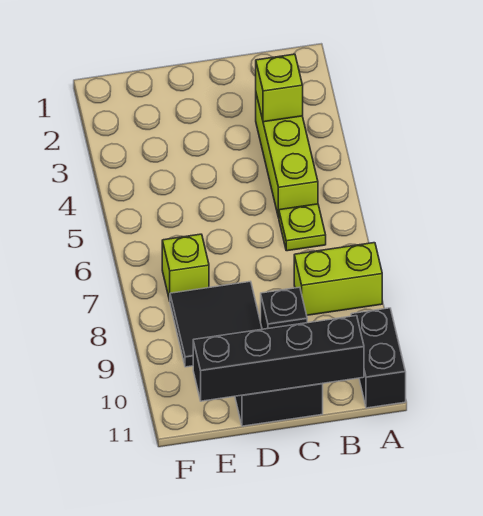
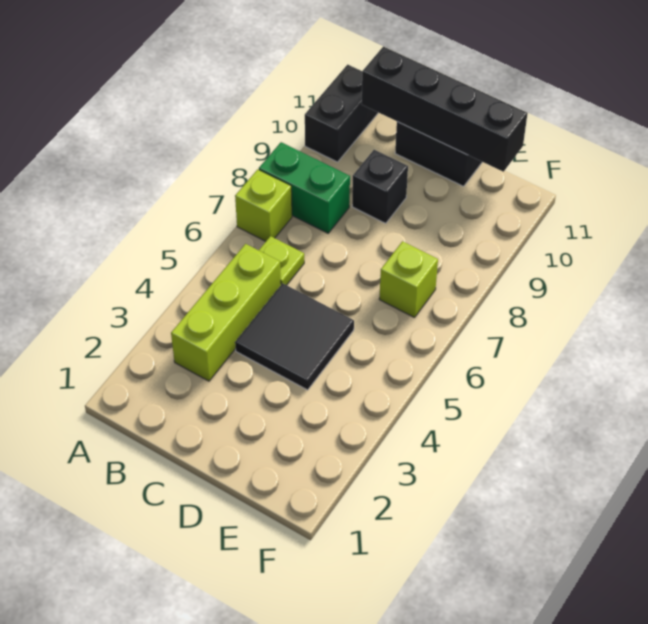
lime brick A8:B8 level 1 -> green brick A8:B8 level 1
lime brick B3 level 2 -> lime brick A7 level 1
black tile D8:E9 level 1 -> black tile C4:D5 level 1

